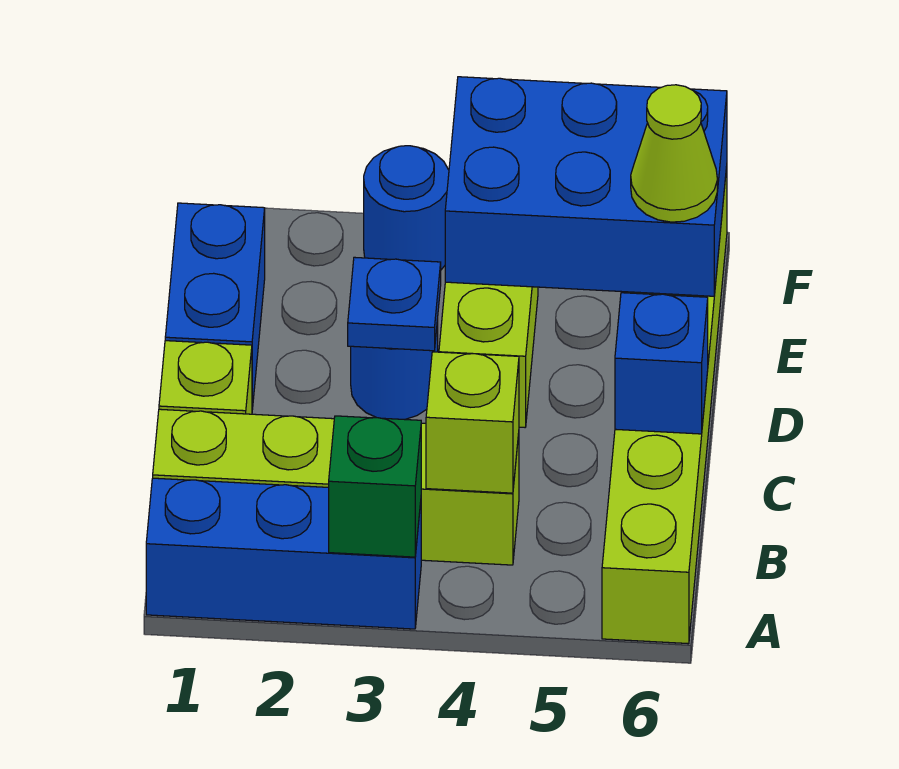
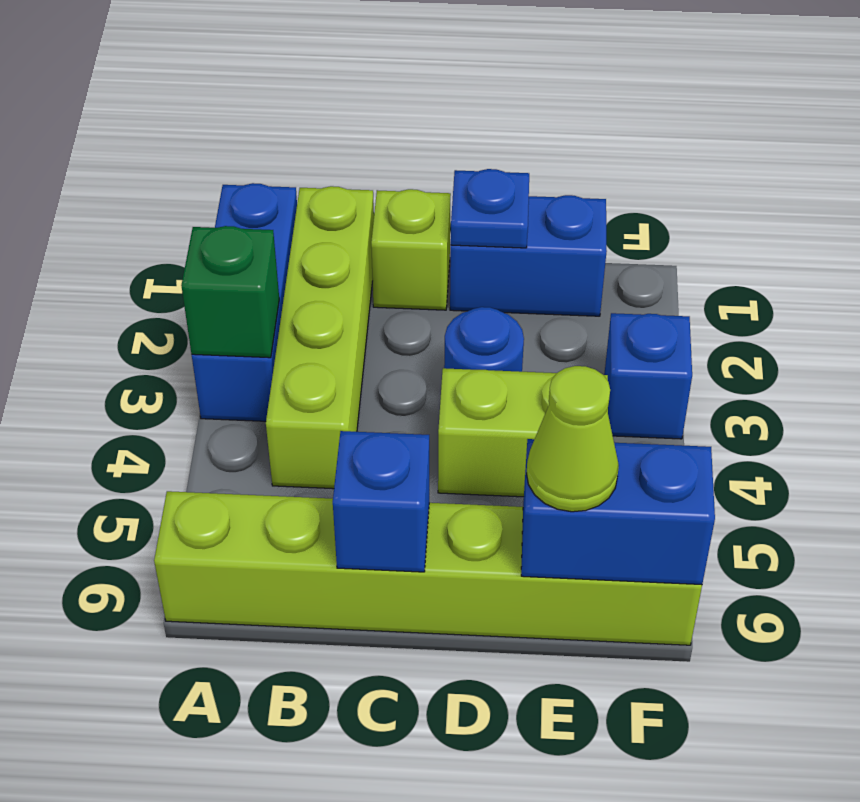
lime brick B4 level 2 -> none
blue plate D3 level 2 -> blue plate D1 level 2
blue brick E4:F6 level 2 -> blue brick E6:F6 level 2
blue round brick F3 level 1 -> blue brick F3 level 1

